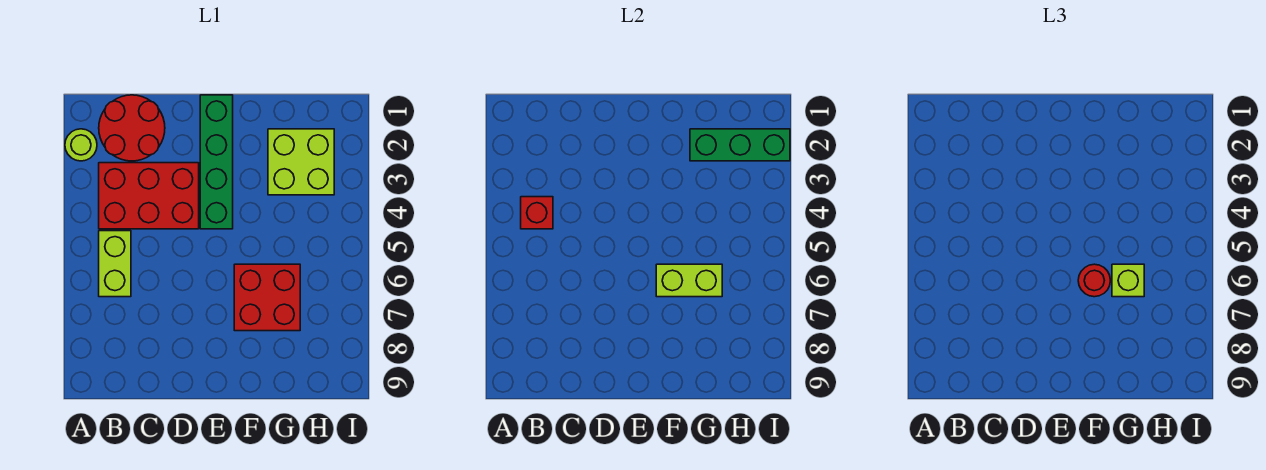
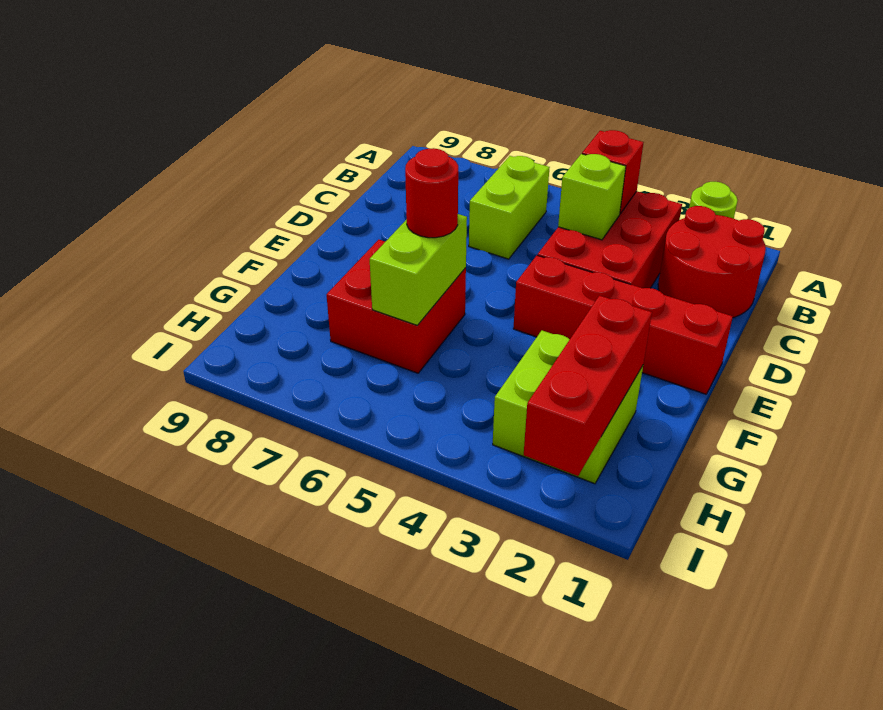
lime brick B5:B6 level 1 -> lime brick B6:C6 level 1
green brick E1:E4 level 1 -> red brick E1:E4 level 1
green brick G2:I2 level 2 -> red brick G2:I2 level 2
lime brick G6 level 3 -> lime brick C4 level 2

